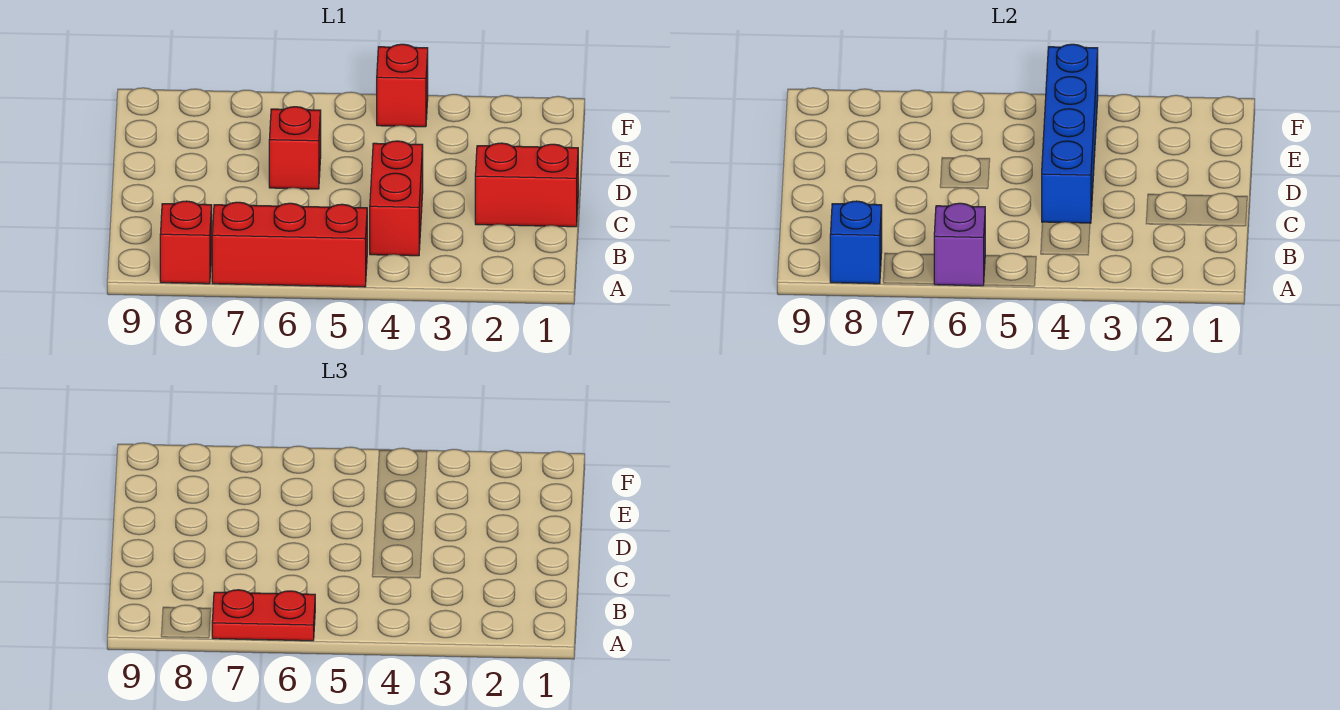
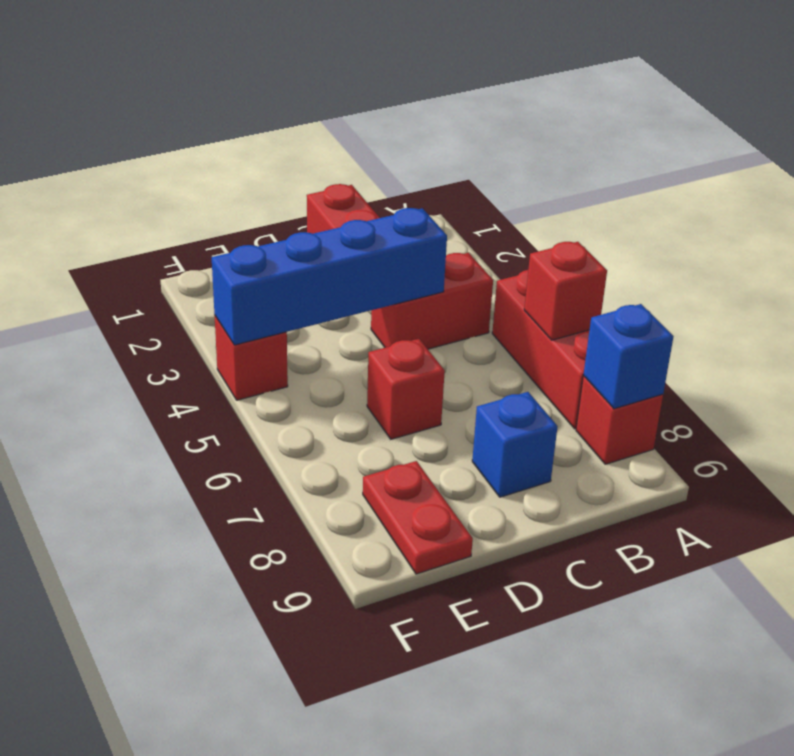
purple brick A6 level 2 -> red brick A6 level 2
red plate A6:A7 level 3 -> red plate E8:E9 level 1
none -> blue brick C8 level 1

